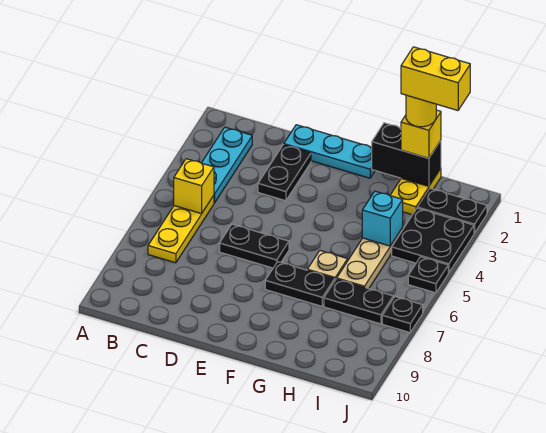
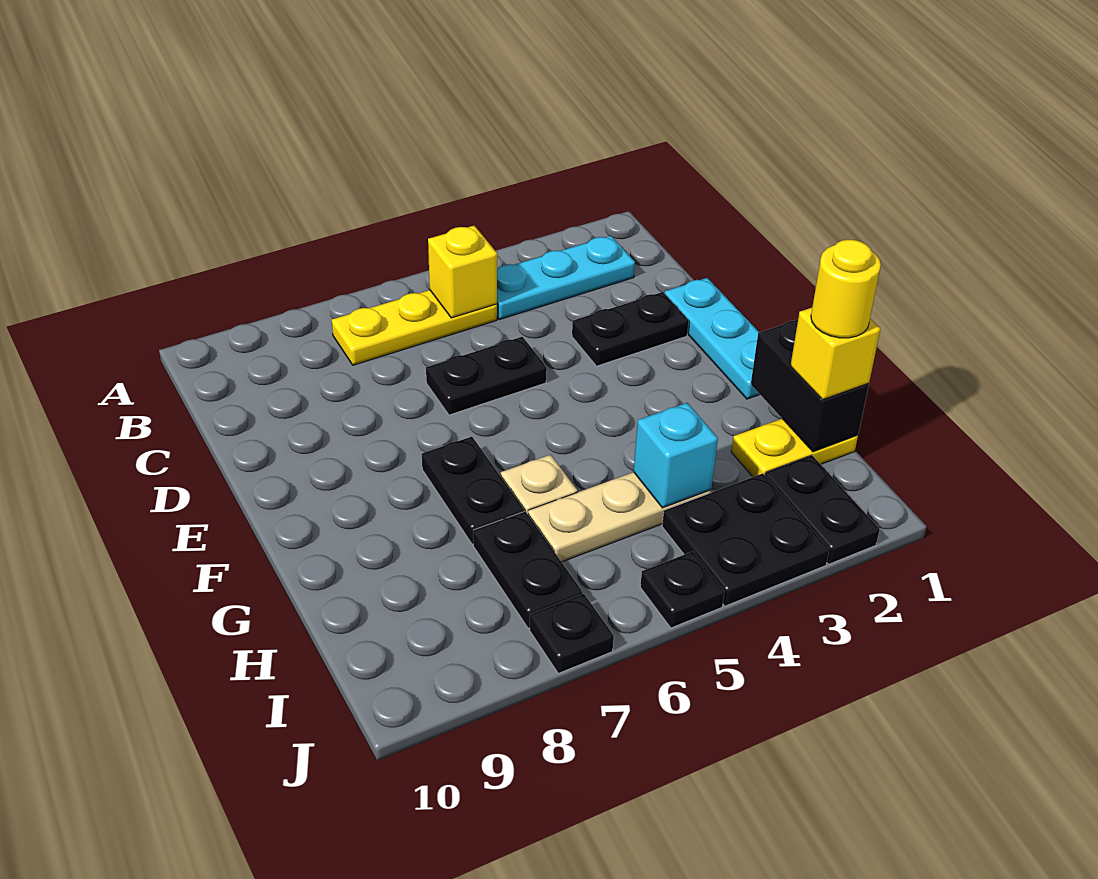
black plate D6:E6 level 1 -> black plate D5:D6 level 1
yellow brick H1:I1 level 5 -> none

